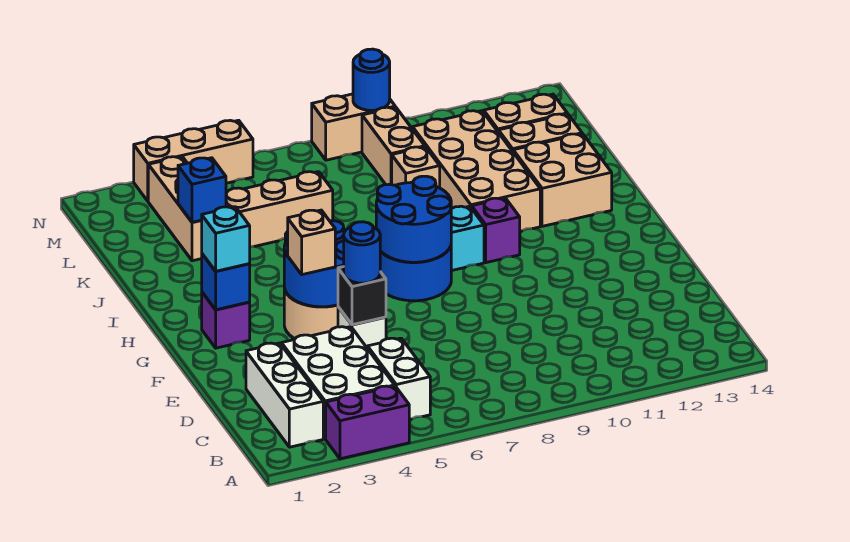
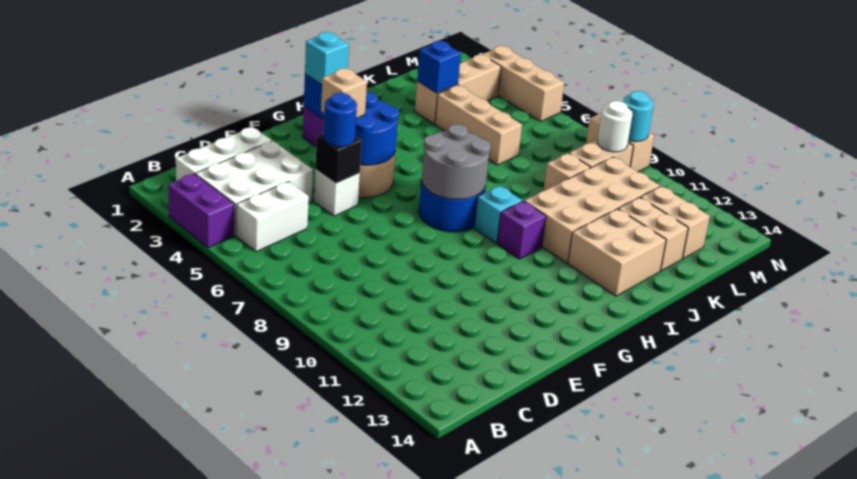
blue round brick G7:H8 level 2 -> grey round brick G7:H8 level 2
none -> white round brick M9 level 2
blue round brick N9 level 2 -> cyan round brick N9 level 2

